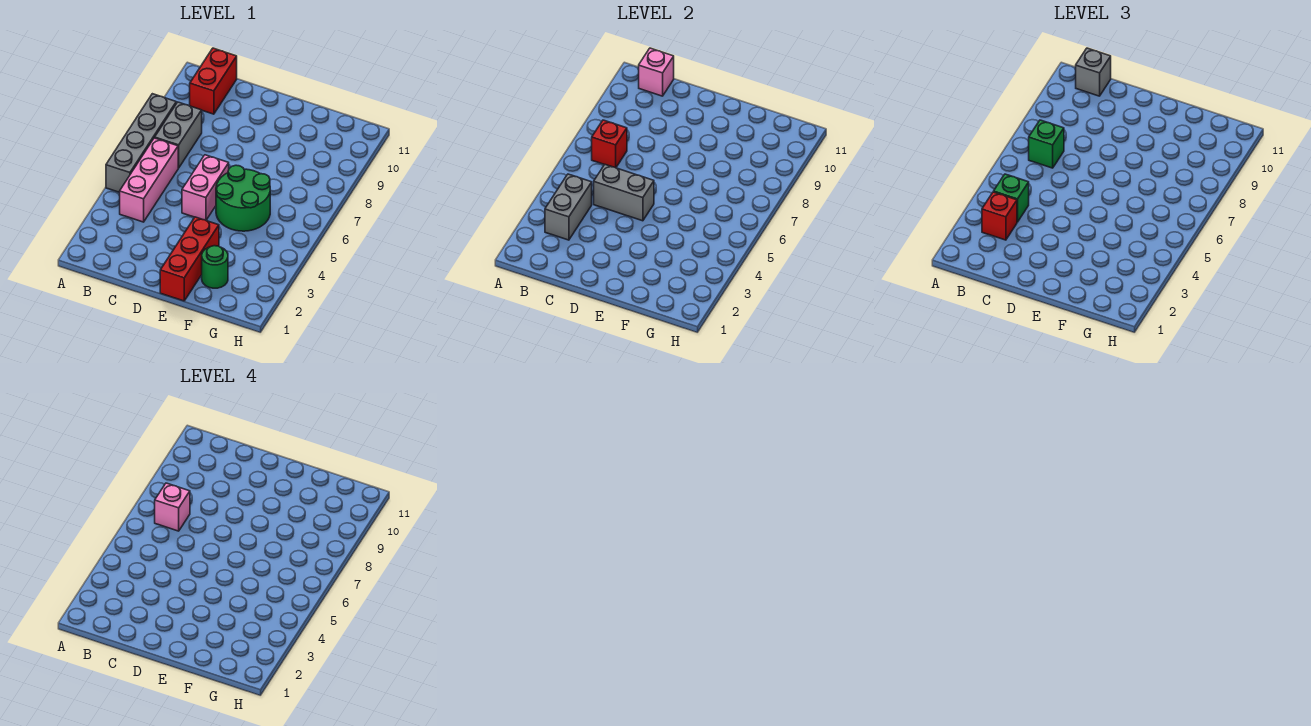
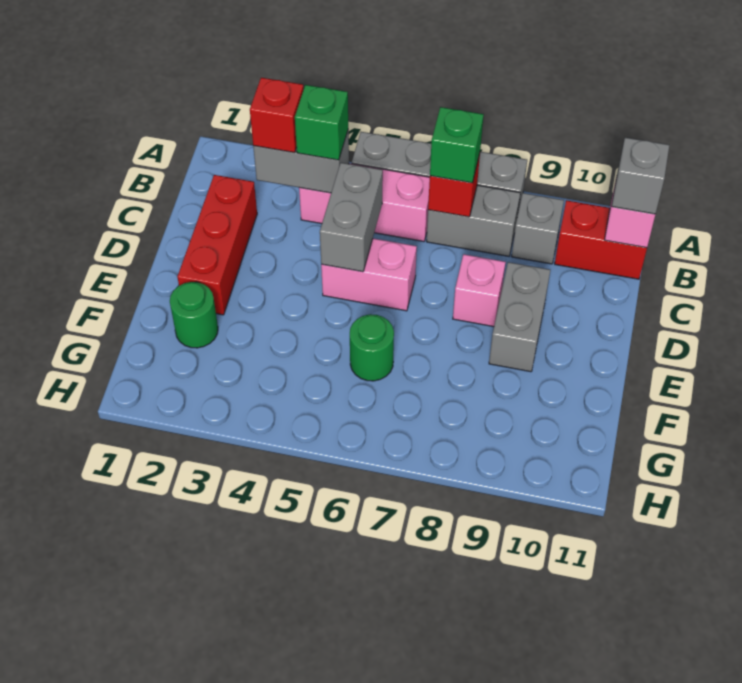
pink brick B7 level 4 -> pink brick D8 level 1
none -> grey brick B9 level 1
none -> grey brick D9:E9 level 1
red brick E1:E3 level 1 -> red brick C2:E2 level 1
green round brick E5:F6 level 1 -> green round brick F6 level 1

